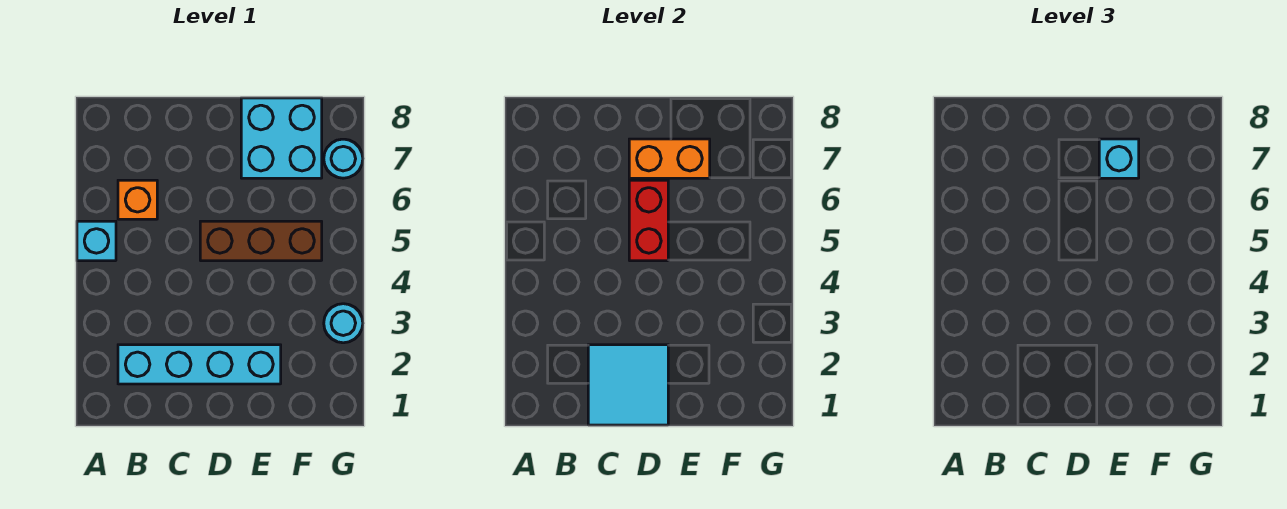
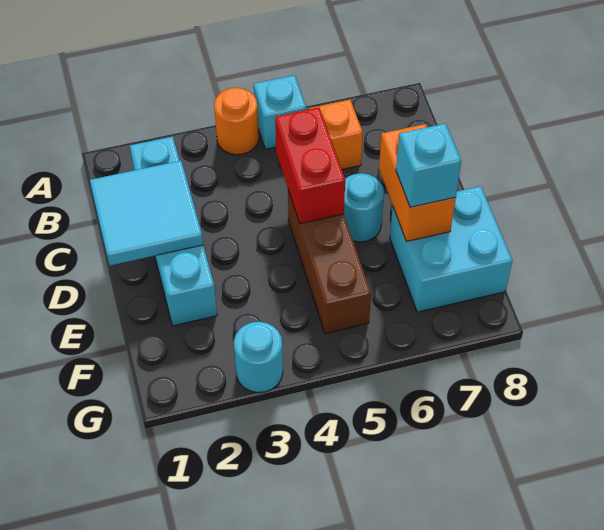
none -> orange round brick A4 level 1
red brick D5:D6 level 2 -> red brick C5:D5 level 2
cyan round brick G7 level 1 -> cyan round brick D6 level 1

